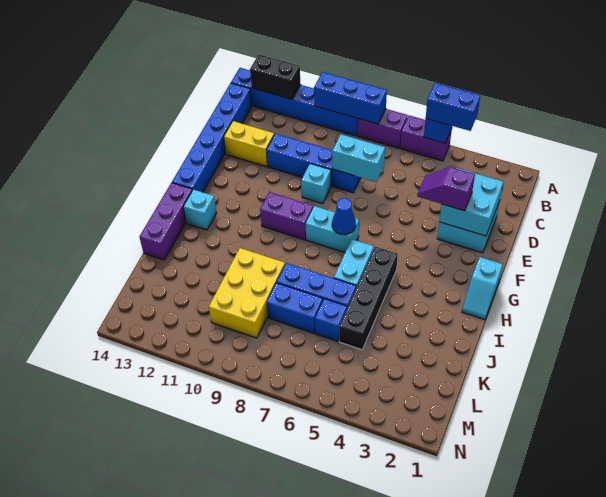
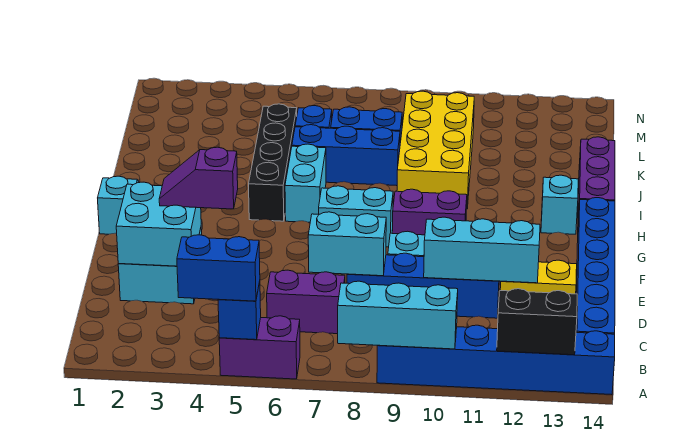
purple brick A7:A8 level 1 -> purple brick C6:C7 level 1
blue brick A8:A10 level 2 -> cyan brick A8:A10 level 2
none -> cyan brick D10:D12 level 2
purple slope E3:E4 level 3 top 3 -> purple slope E3:E4 level 3 top 4
blue cone G7 level 2 -> none
yellow brick J9:L10 level 1 -> yellow brick I9:L10 level 1

